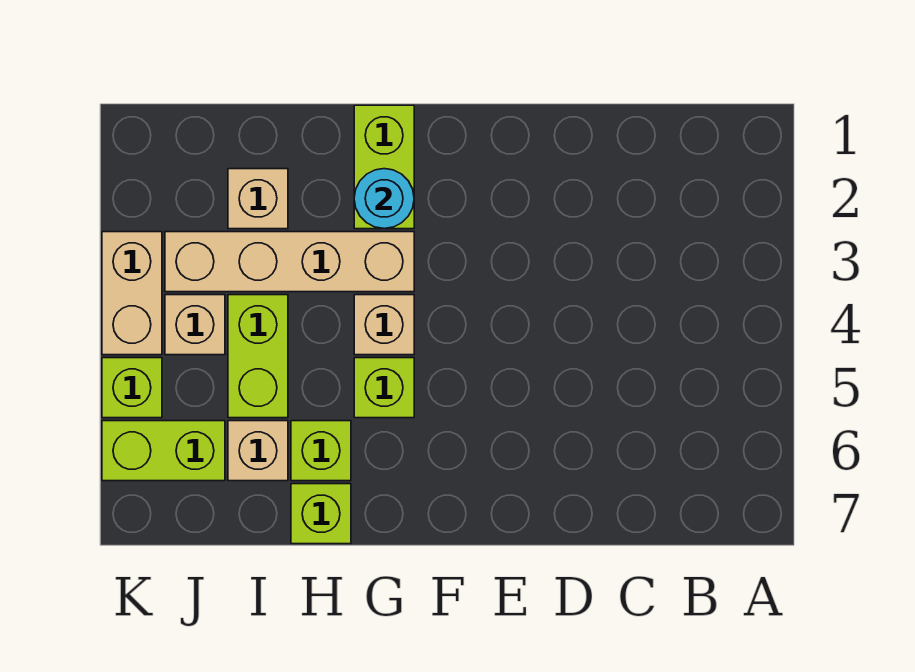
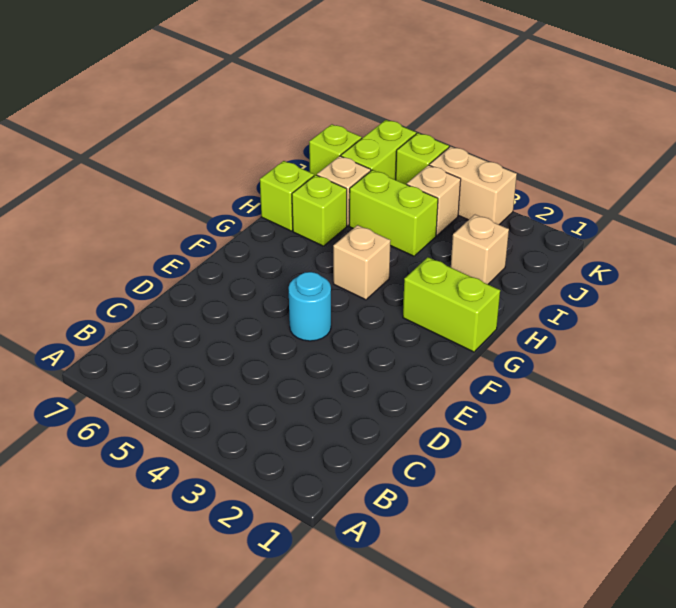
cyan round brick G2 level 2 -> cyan round brick E4 level 1
tan brick G3:J3 level 1 -> none
lime brick G5 level 1 -> lime brick J7 level 1

